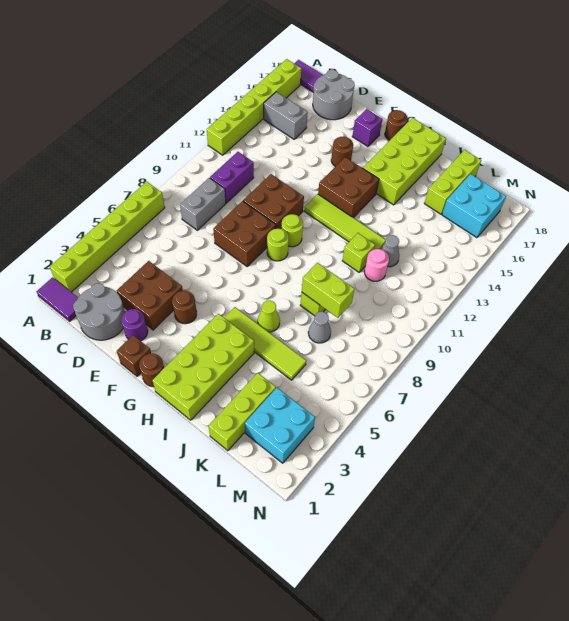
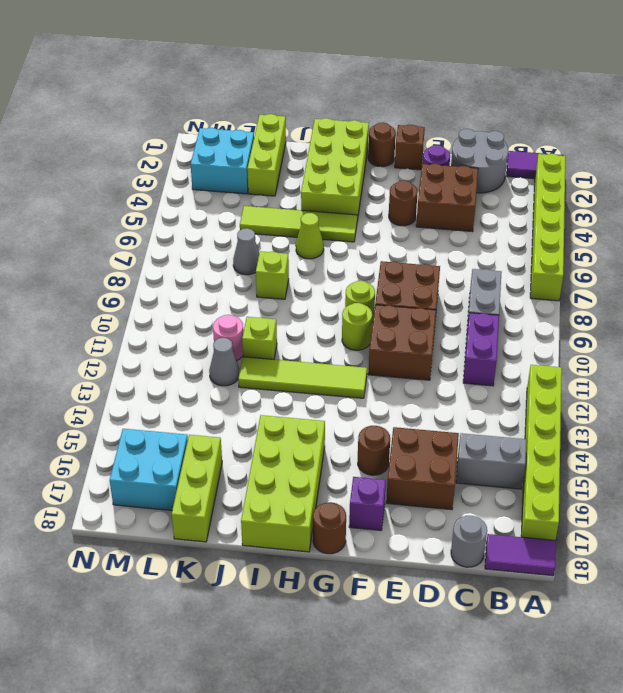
grey round brick C17:D18 level 1 -> grey round brick C18 level 1
brown brick G13:H14 level 1 -> brown brick D15:E16 level 1
lime brick J8:K8 level 2 -> none

